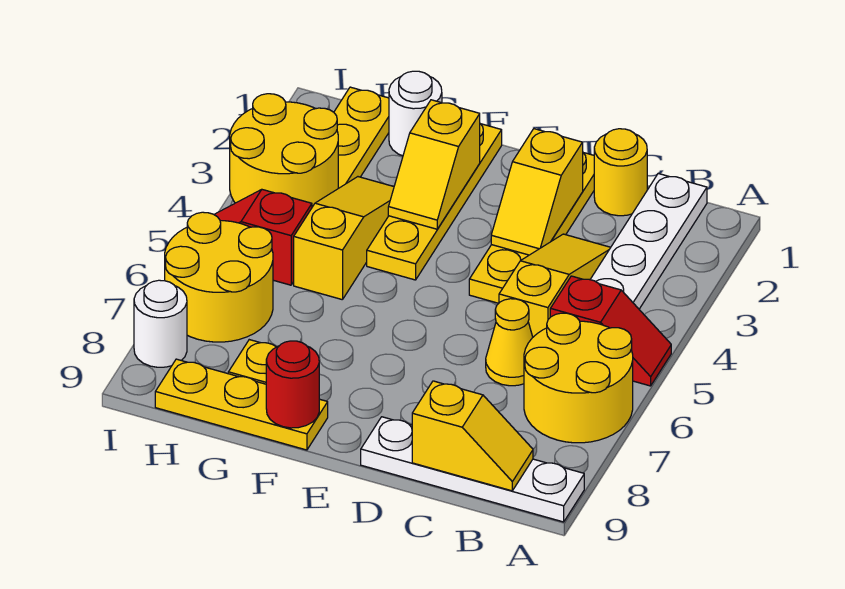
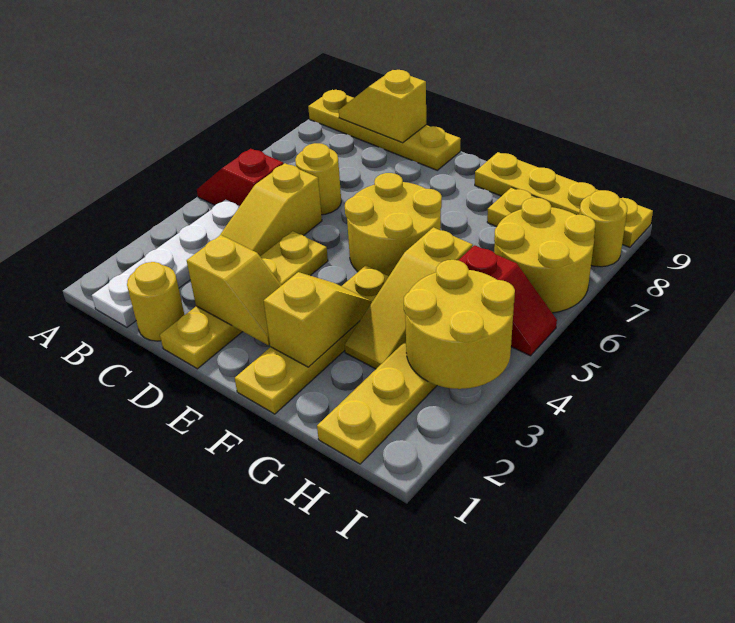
yellow round brick A6:B7 level 1 -> yellow round brick E5:F6 level 1
white plate A9:D9 level 1 -> yellow plate A9:D9 level 1
yellow cone C6 level 1 -> yellow round brick C6 level 1
yellow slope D2:D3 level 2 top 2 -> yellow slope D2:E2 level 2 top D
yellow plate F9:H9 level 1 -> yellow plate F9:I9 level 1
red round brick F9 level 2 -> none
white round brick G1 level 1 -> none
white round brick I8 level 1 -> yellow round brick I8 level 1

